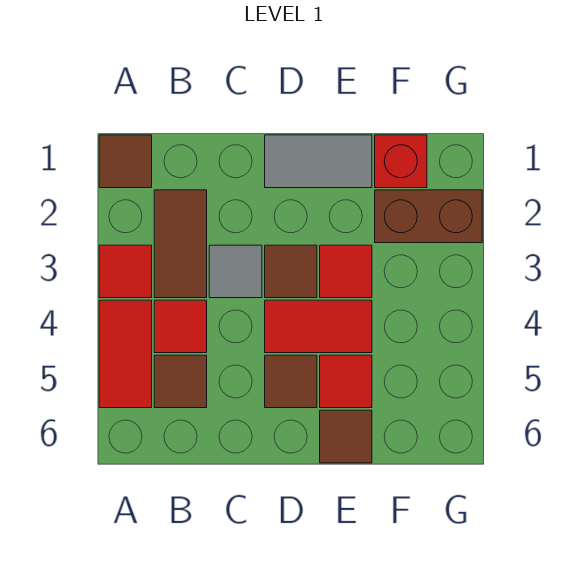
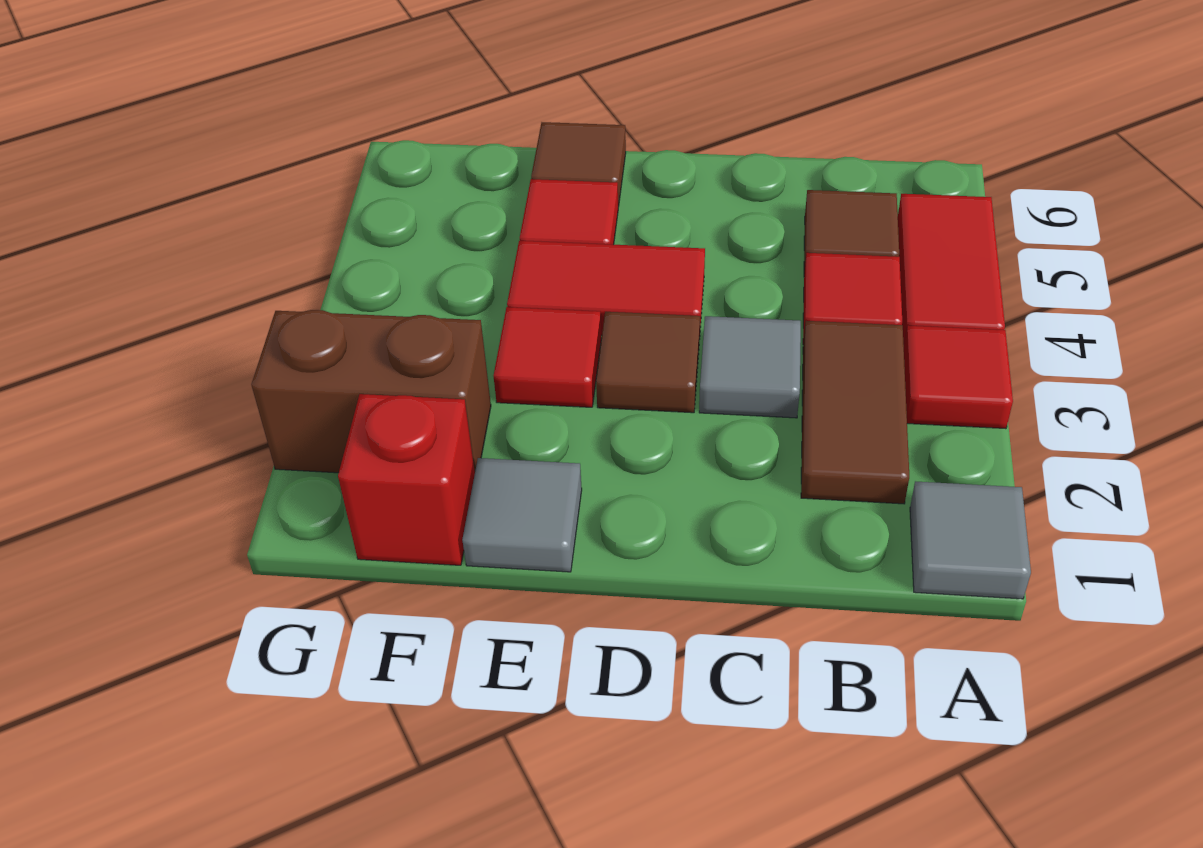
brown tile A1 level 1 -> grey tile A1 level 1
grey tile D1:E1 level 1 -> grey tile E1 level 1
brown tile D5 level 1 -> none

